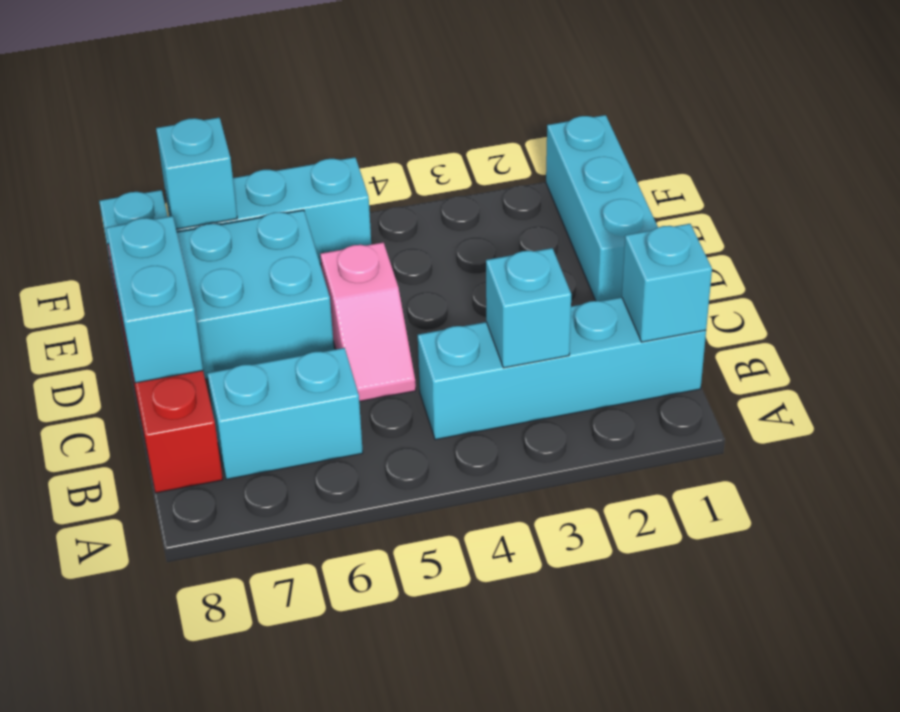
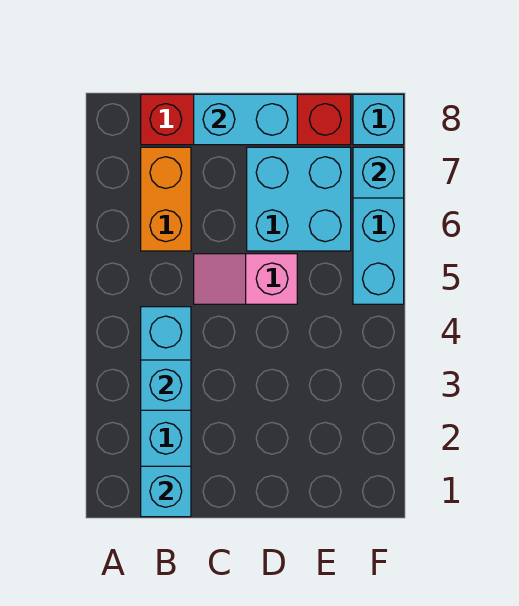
cyan brick B6:B7 level 1 -> orange brick B6:B7 level 1
cyan brick D1:F1 level 1 -> none

